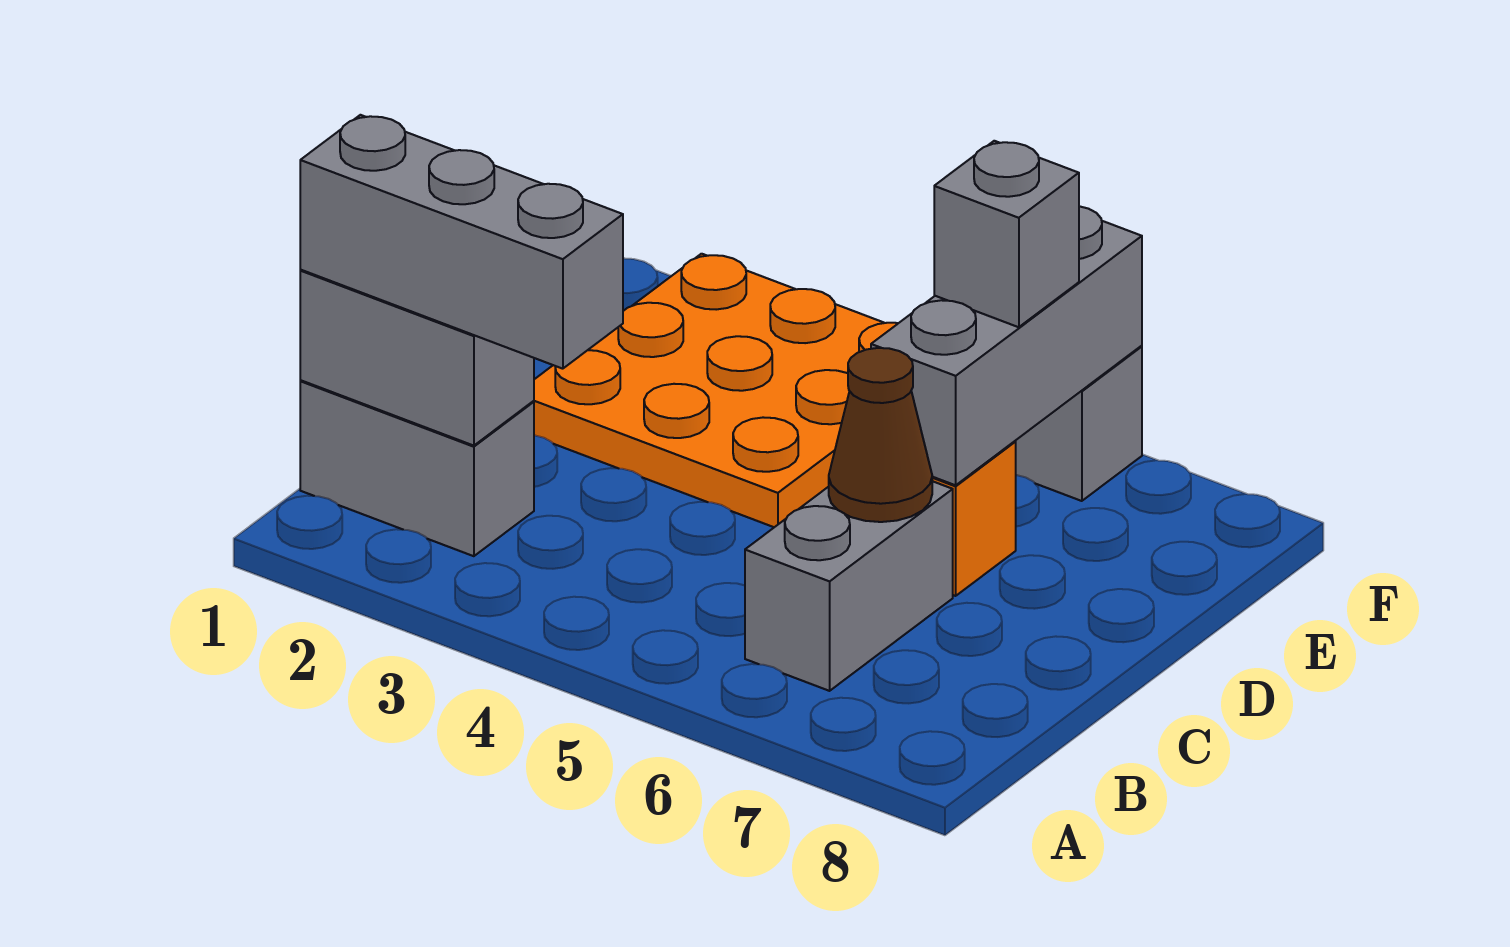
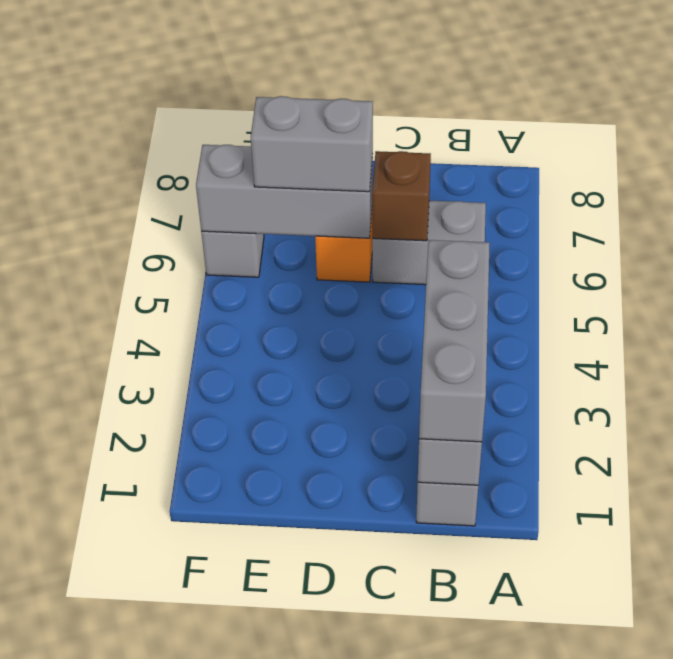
brown cone C6 level 2 -> brown brick C6 level 2
orange plate D2:F4 level 1 -> none
grey brick E6 level 3 -> grey brick D6:E6 level 3

